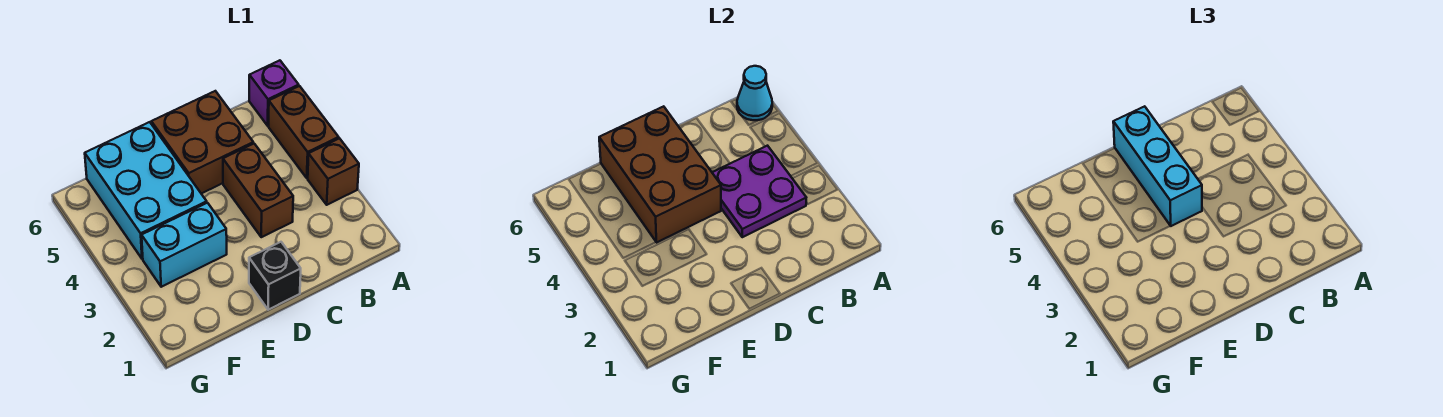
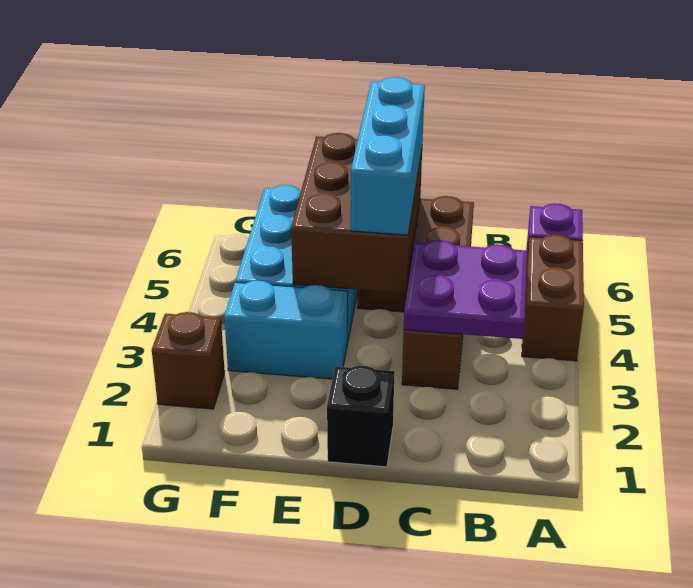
brown brick A3 level 1 -> brown brick G2 level 1
cyan cone A6 level 2 -> none

